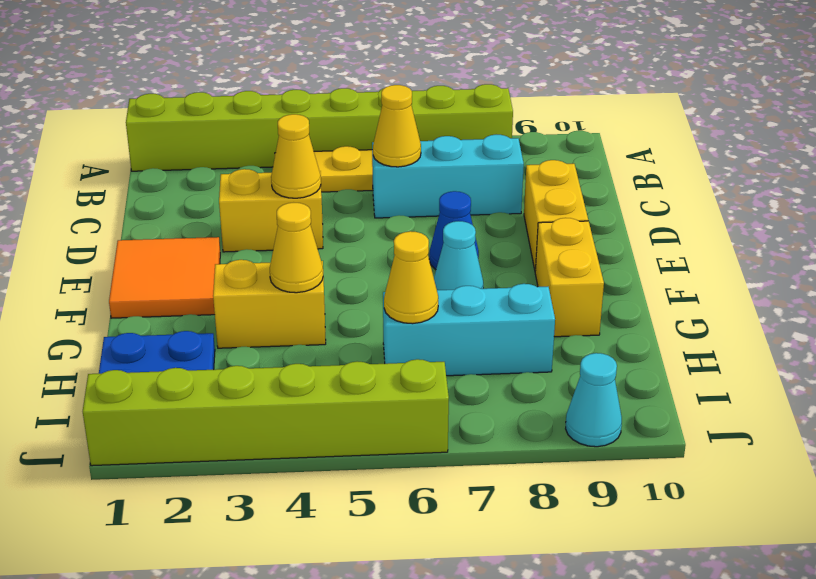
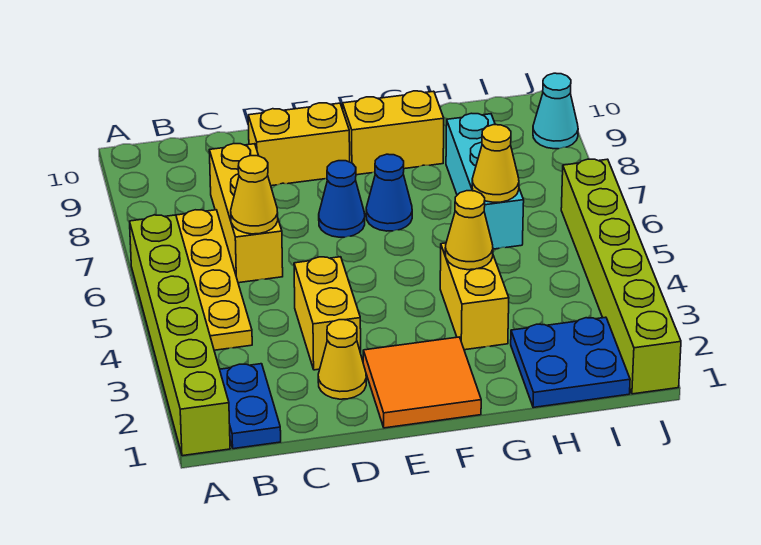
lime brick A1:A8 level 1 -> lime brick A1:A6 level 1
none -> blue plate B1:B2 level 1
cyan brick C6:C8 level 1 -> yellow brick C6:C8 level 1
yellow cone D4 level 2 -> yellow cone D2 level 1
cyan cone F7 level 1 -> blue cone F7 level 1

